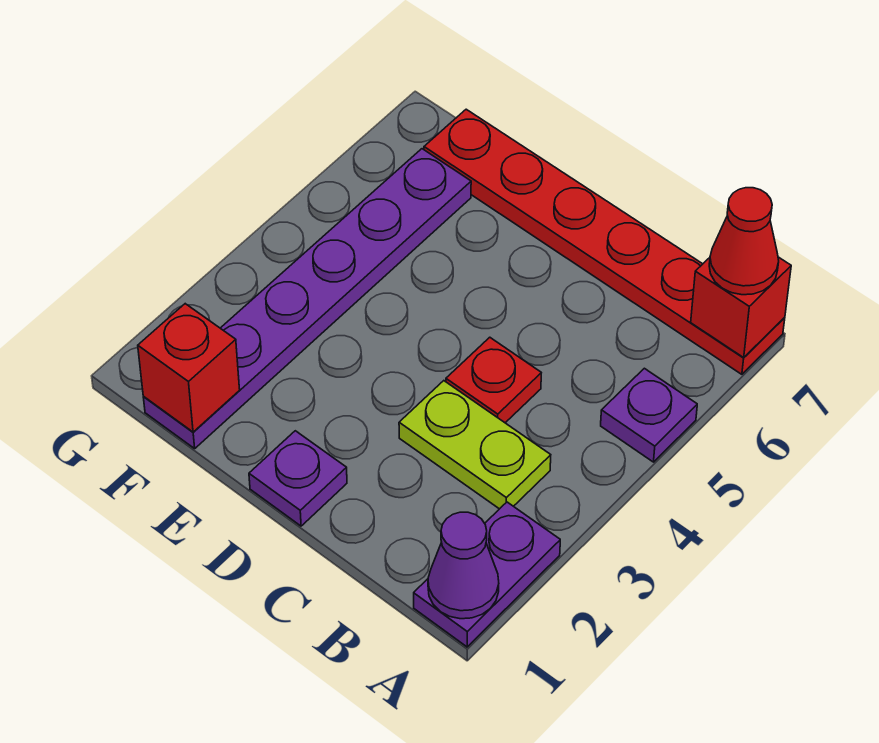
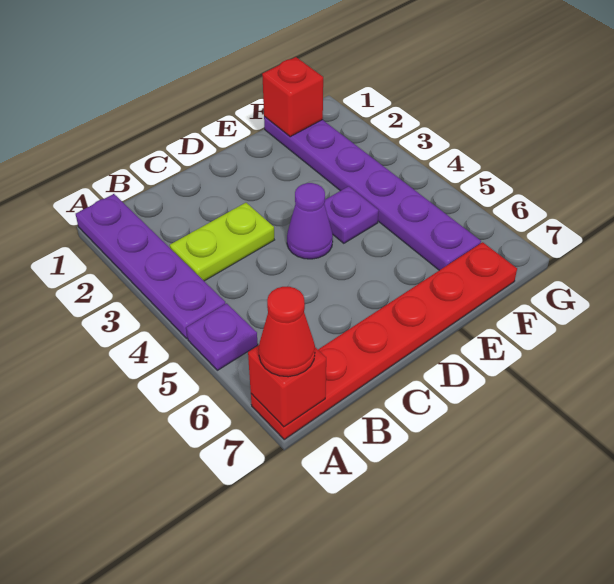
purple plate A1:A2 level 1 -> purple plate A1:A4 level 1
purple cone A1 level 2 -> purple cone D4 level 1
red plate C4 level 1 -> none
purple plate D1 level 1 -> purple plate E4 level 1

